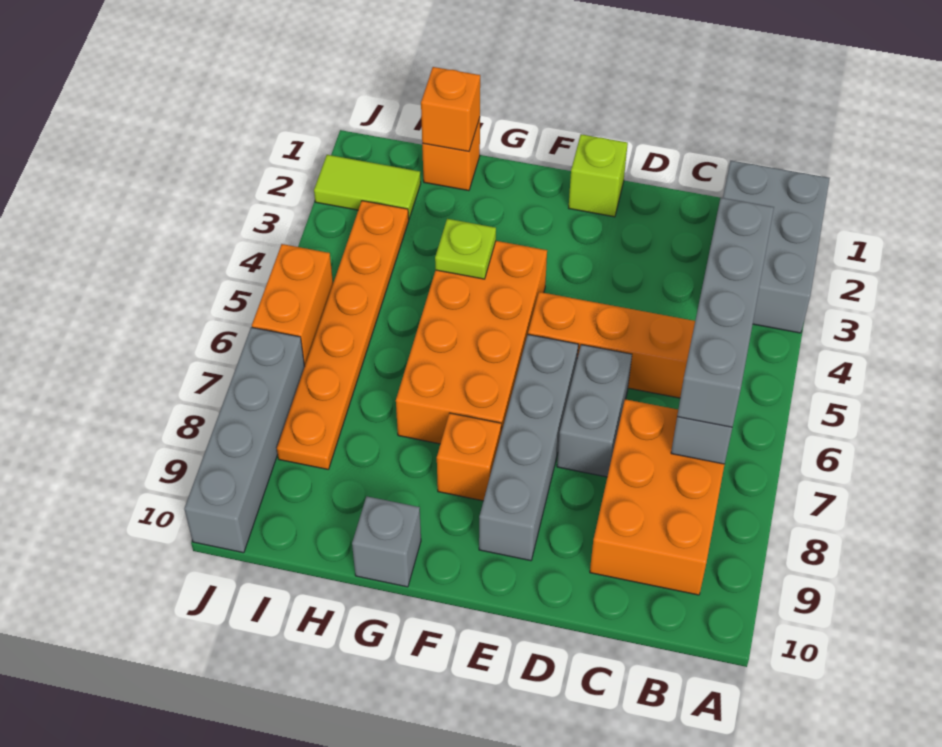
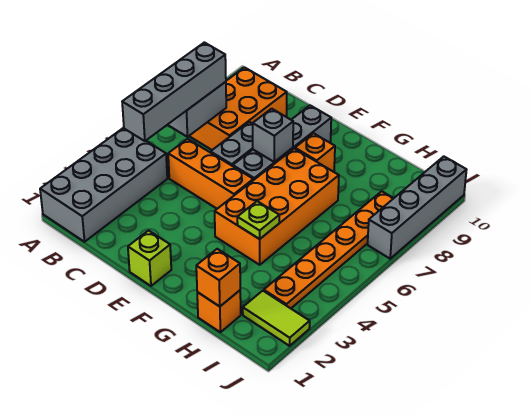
grey brick A1:B3 level 1 -> grey brick A1:B4 level 1
grey brick G10 level 1 -> grey brick E7 level 2
orange brick J5:J6 level 1 -> none

